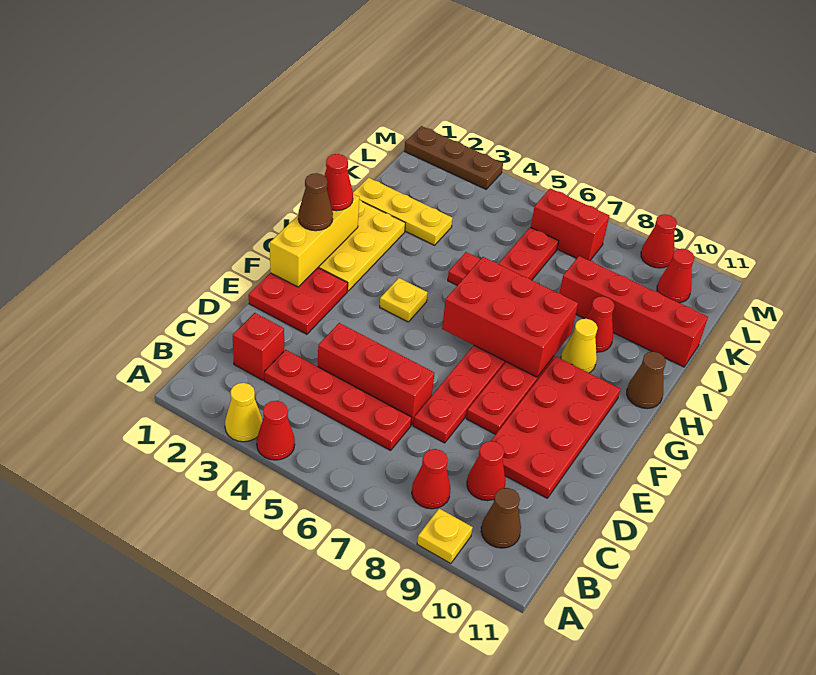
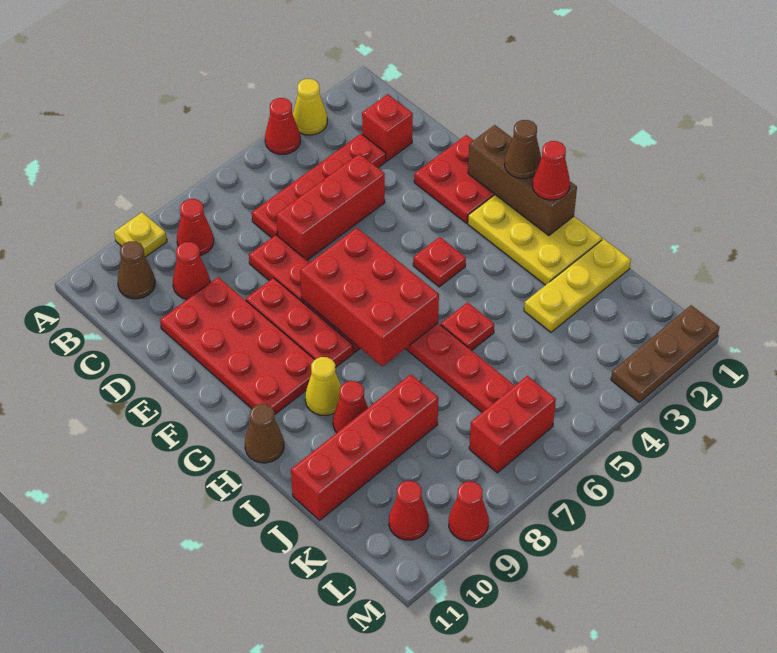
yellow brick F1:H1 level 2 -> brown brick F1:H1 level 2
yellow plate G4 level 1 -> red plate G4 level 1
red brick G6:H8 level 2 -> red brick F6:H7 level 2

